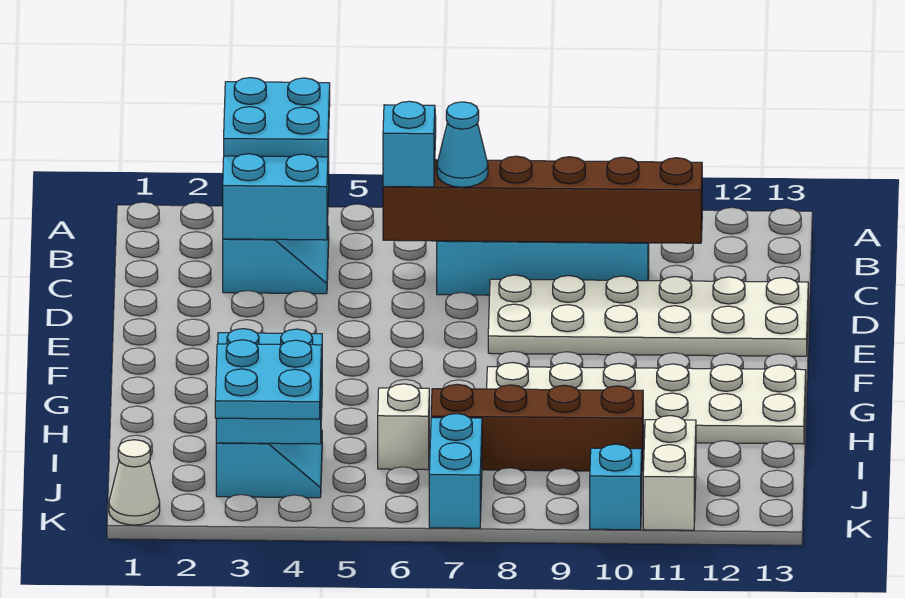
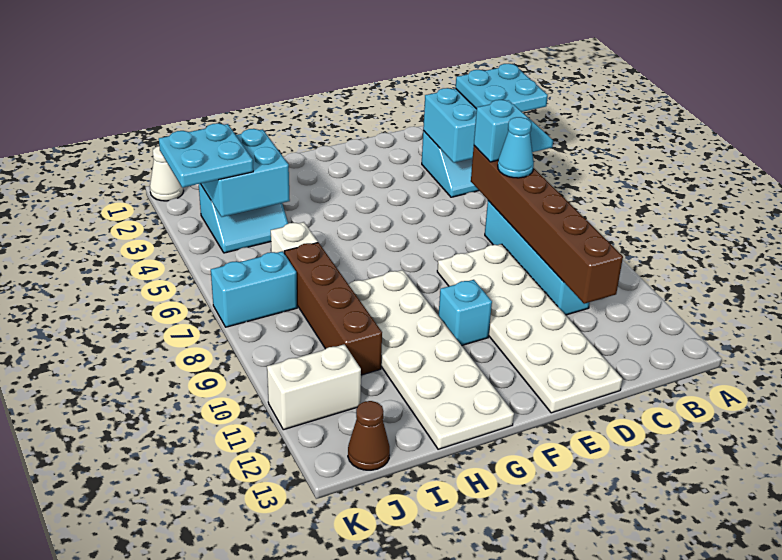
none -> brown cone J13 level 1
cyan brick K10 level 1 -> cyan brick F10 level 1

